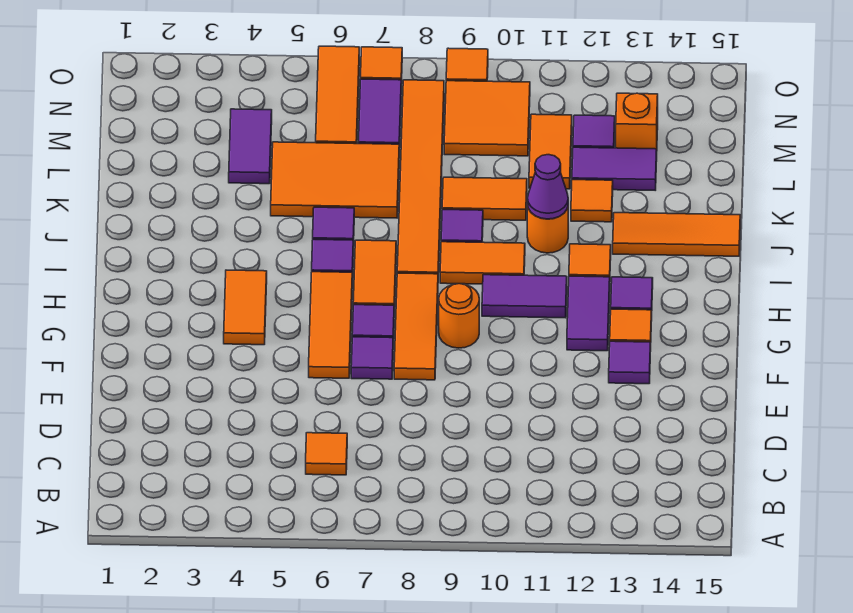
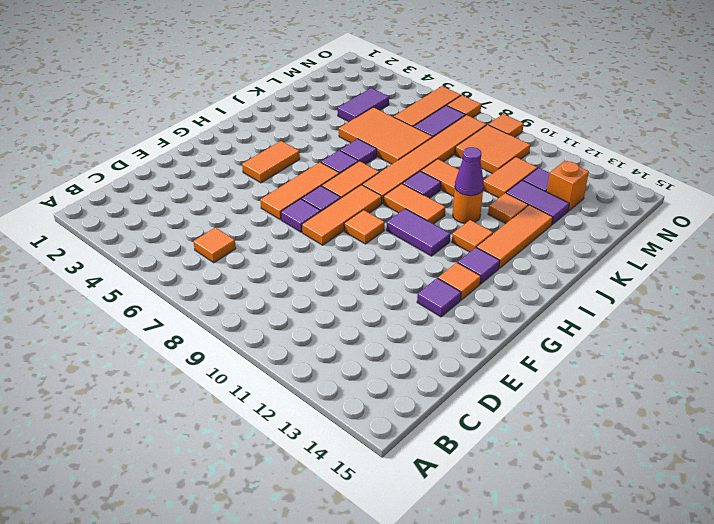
orange round brick G9 level 1 -> orange tile G9 level 1
purple tile G12:H12 level 1 -> none
orange tile J13:J15 level 1 -> orange tile I13:K13 level 1

